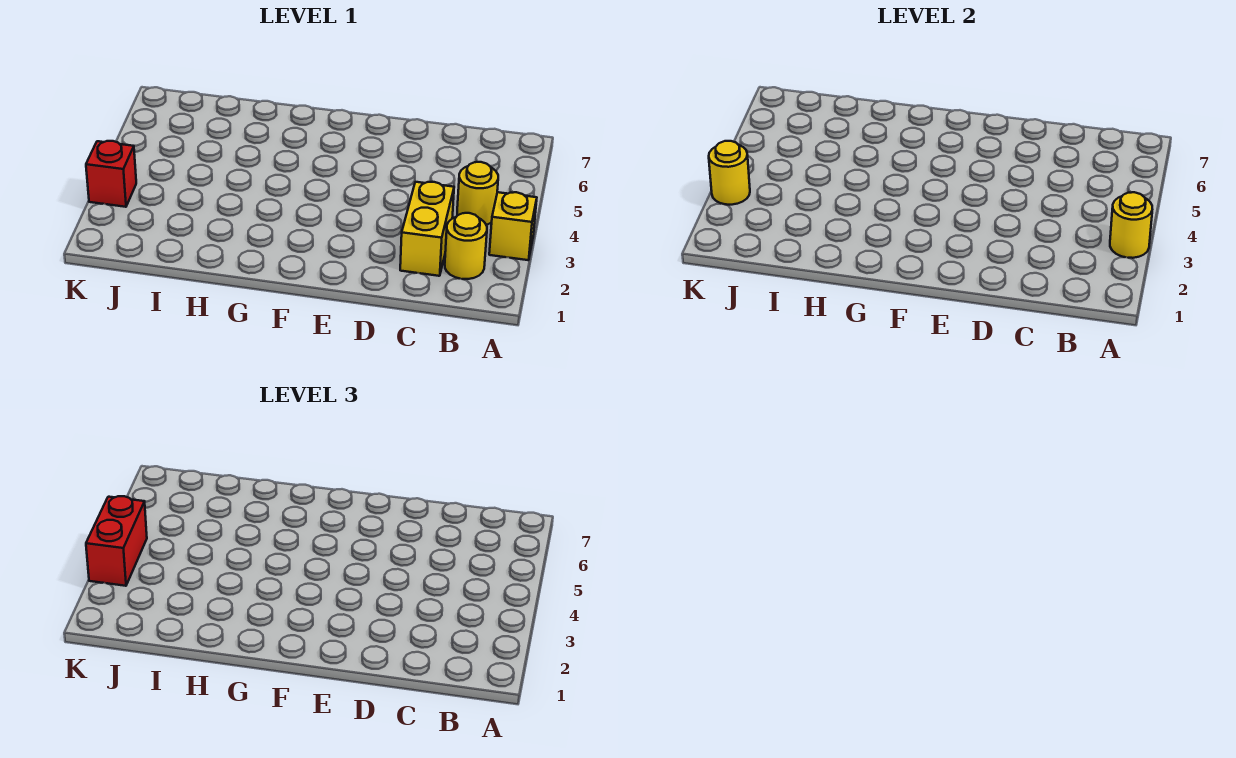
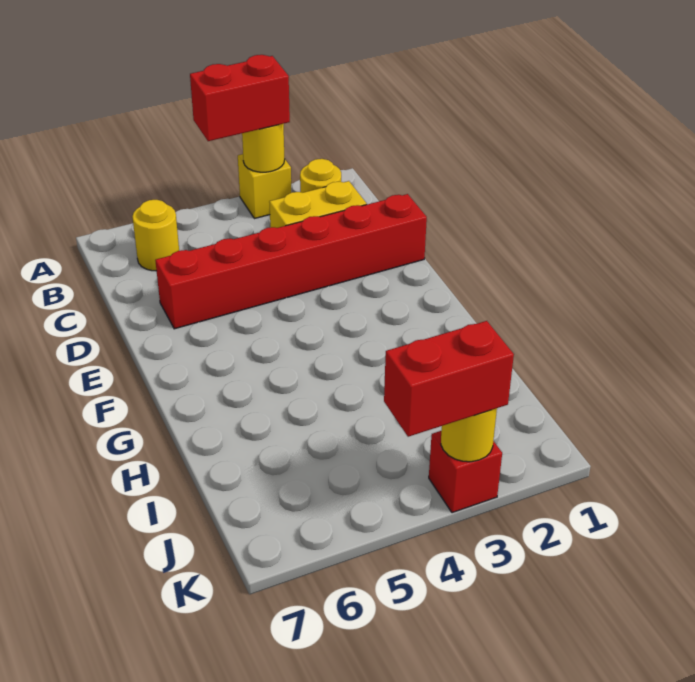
none -> red brick A3:A4 level 3
yellow round brick B4 level 1 -> yellow round brick B6 level 1
none -> red brick D1:D6 level 1

